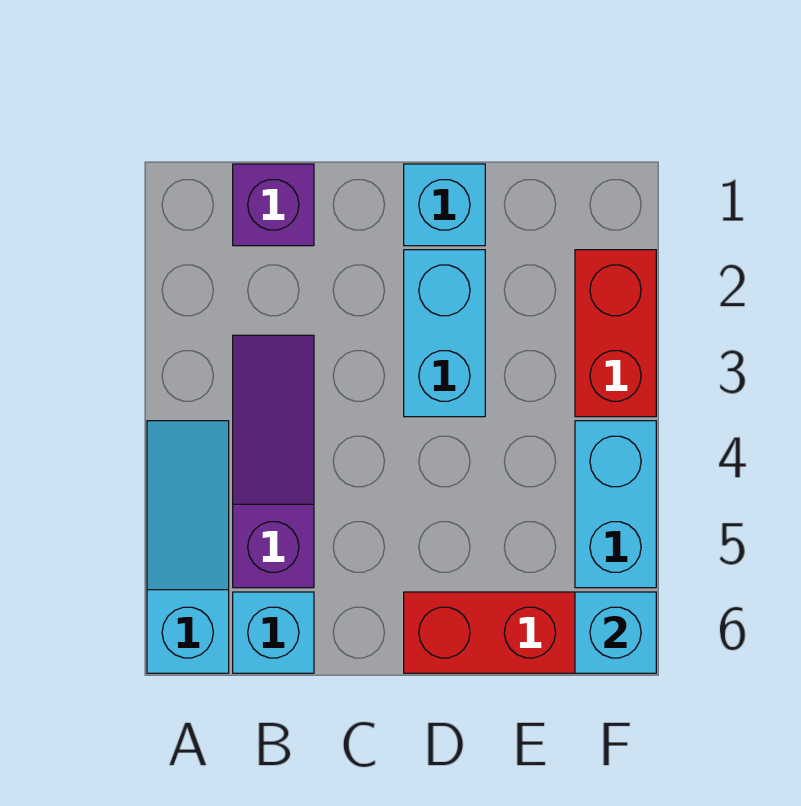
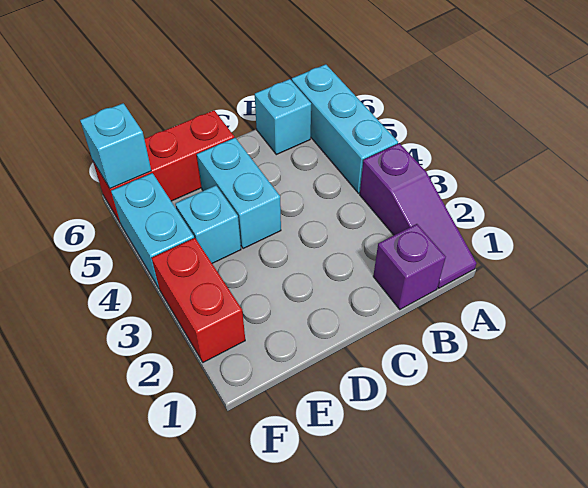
cyan slope A4:A6 level 1 top 6 -> cyan brick A4:A6 level 1
purple slope B3:B5 level 1 top 5 -> purple slope A1:A3 level 1 top 3
cyan brick D1 level 1 -> cyan brick E4 level 1
cyan brick D2:D3 level 1 -> cyan brick D4:D5 level 1

